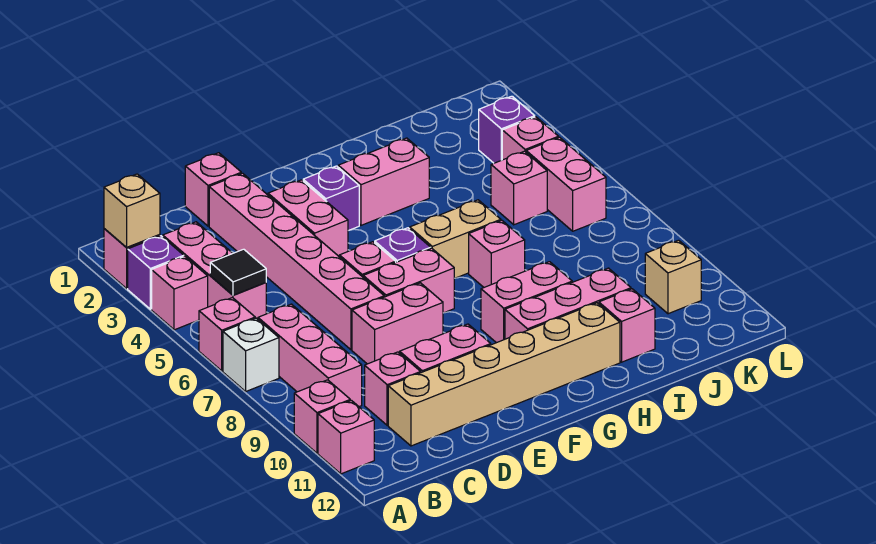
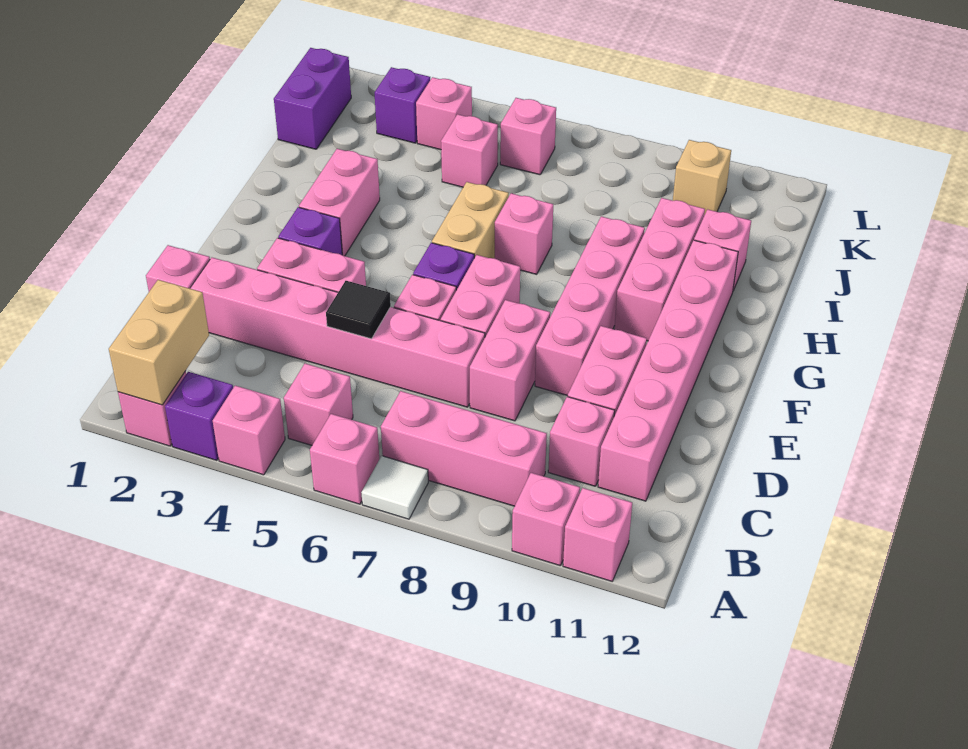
tan brick A2 level 2 -> tan brick A2:B2 level 2
white brick A7 level 1 -> white tile A7 level 1
pink brick B3:B5 level 1 -> pink brick B5 level 1
black tile B5 level 2 -> black tile D5 level 2
tan brick C11:H11 level 1 -> pink brick C11:H11 level 1
pink brick G9:H9 level 1 -> pink brick E9:H9 level 1
none -> purple brick J1:K1 level 1
pink brick K5:K6 level 1 -> pink brick K6 level 1

